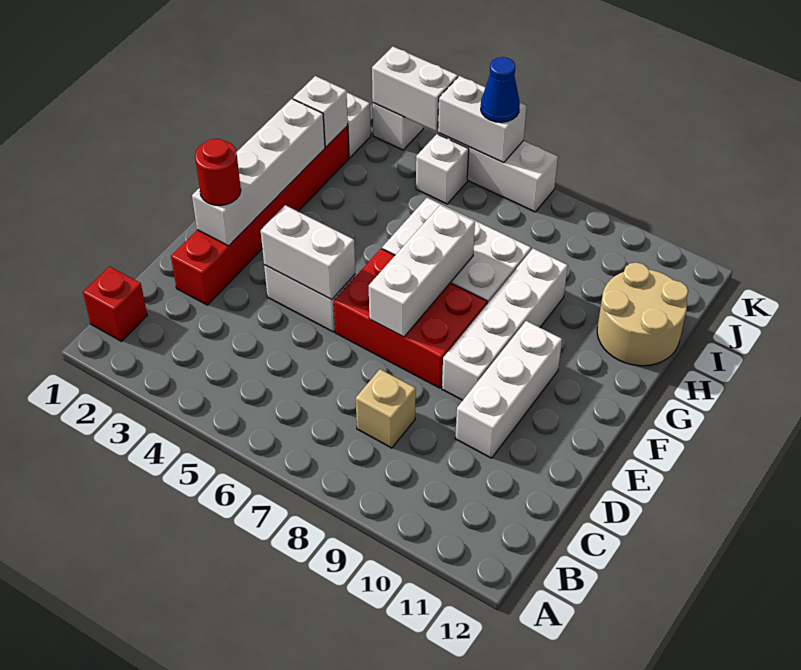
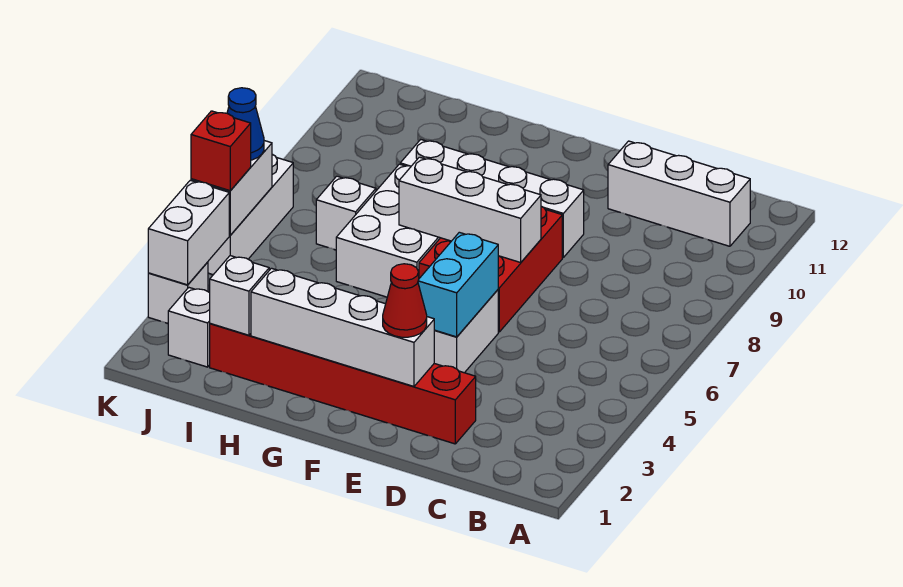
red brick B1 level 1 -> red brick K5 level 3
tan brick C8 level 1 -> none
white brick D10:F10 level 1 -> white brick B11:D11 level 1
red round brick E2 level 3 -> red cone E2 level 3
white brick E4:E5 level 2 -> cyan brick E4:E5 level 2
tan round brick H11:I12 level 1 -> none
white brick J5 level 1 -> white brick I7 level 1

